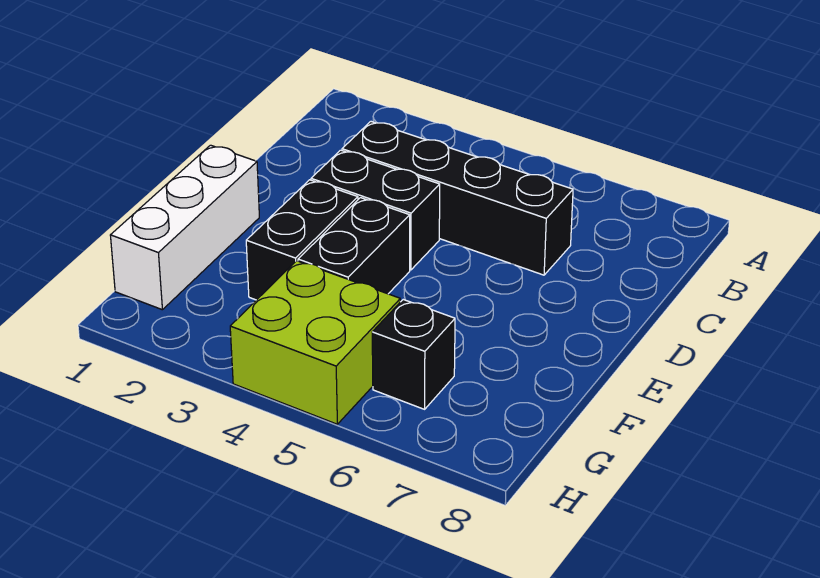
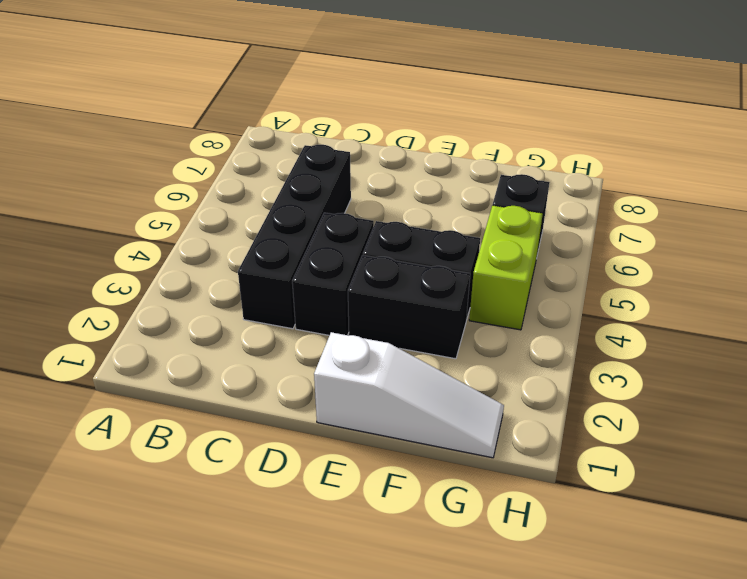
white brick E1:G1 level 1 -> white slope E1:G1 level 1 top E
lime brick G4:H5 level 1 -> lime brick G4:G5 level 1

